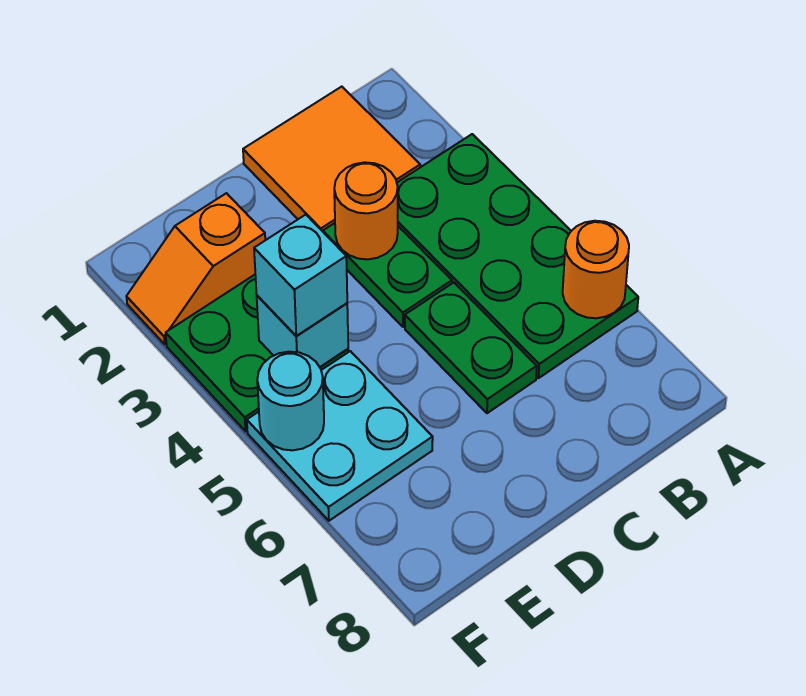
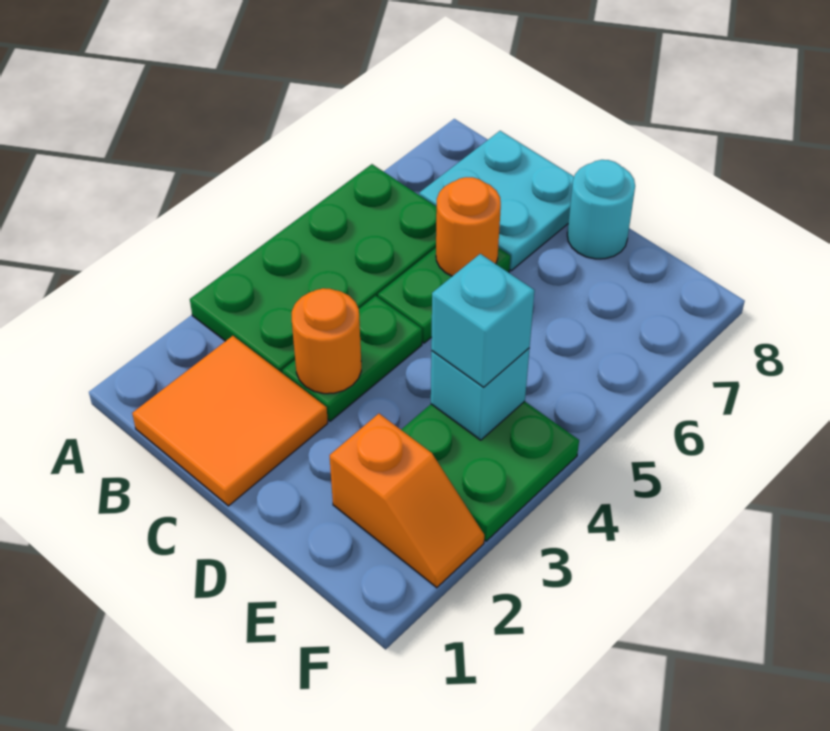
orange round brick A6 level 2 -> orange round brick C6 level 2
cyan plate E5:F6 level 1 -> cyan plate B7:C8 level 1
cyan round brick F5 level 2 -> cyan round brick D8 level 1

